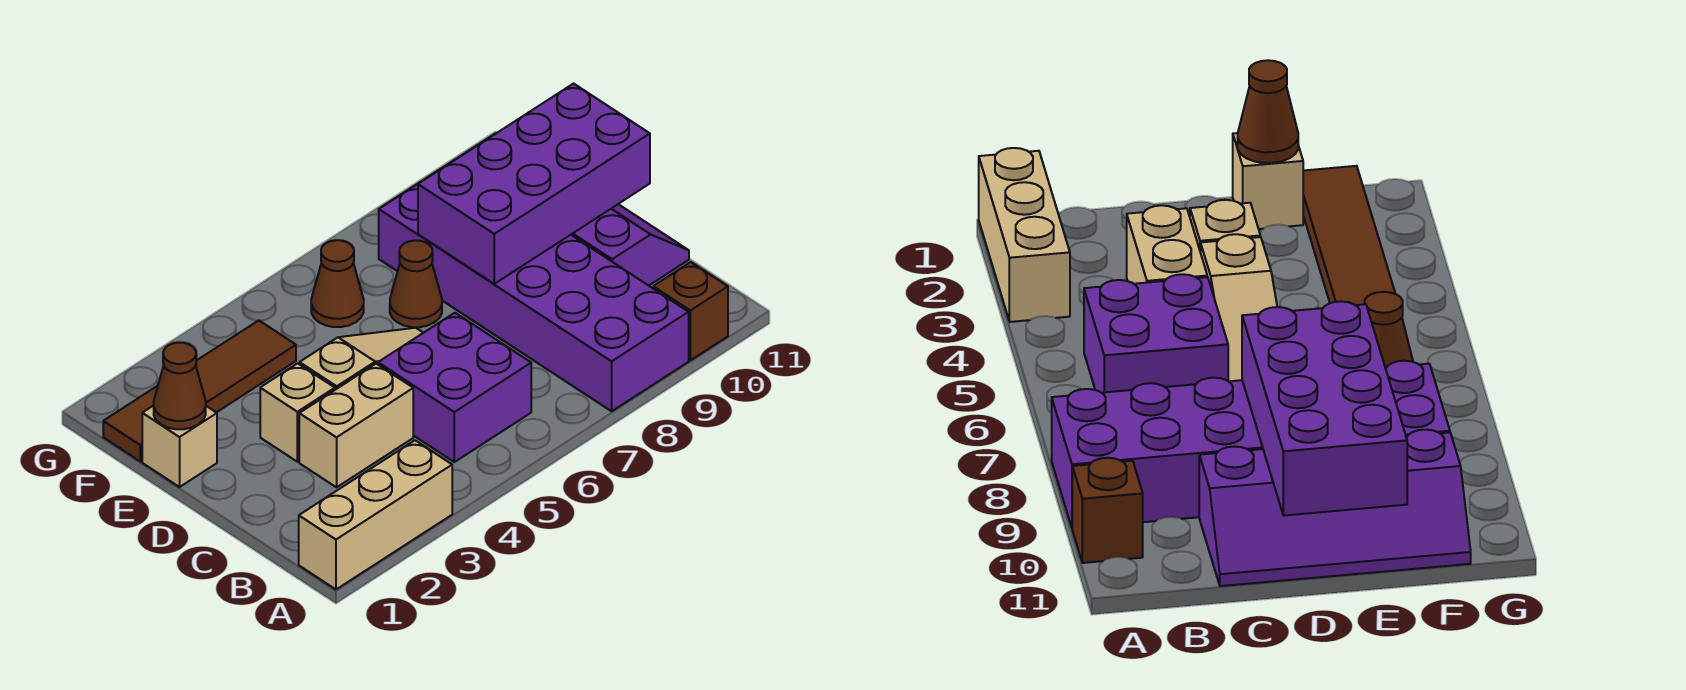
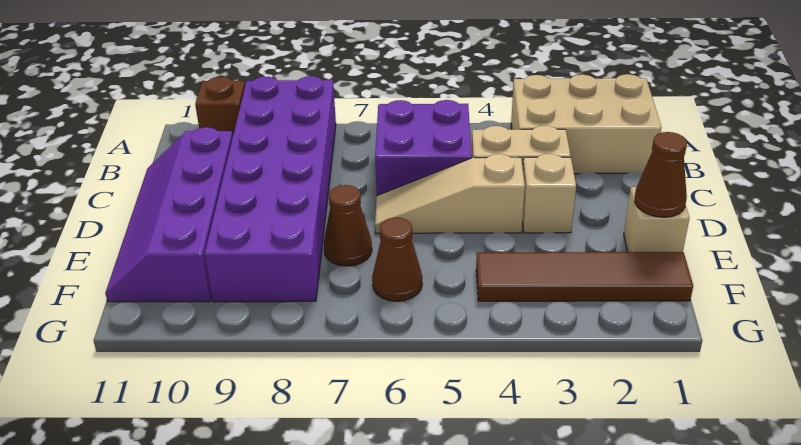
tan brick A1:A3 level 1 -> tan brick A1:B3 level 1
purple brick D8:E11 level 2 -> none

